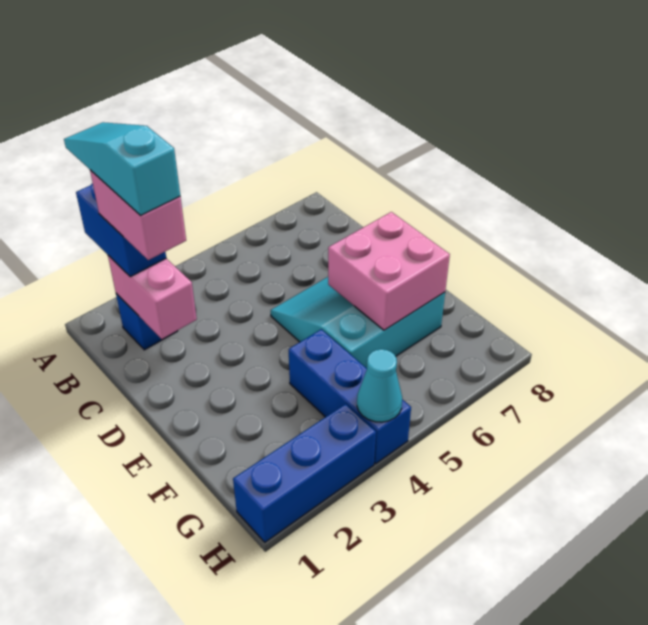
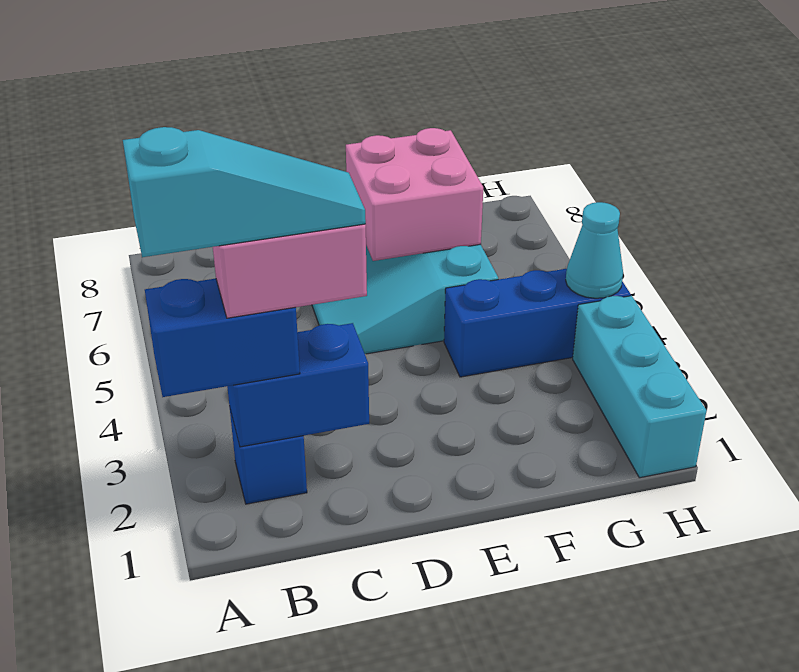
cyan slope A2:C2 level 5 top C -> cyan slope A2:C2 level 5 top A
pink brick B2:C2 level 2 -> blue brick B2:C2 level 2
blue brick H1:H3 level 1 -> cyan brick H1:H3 level 1

